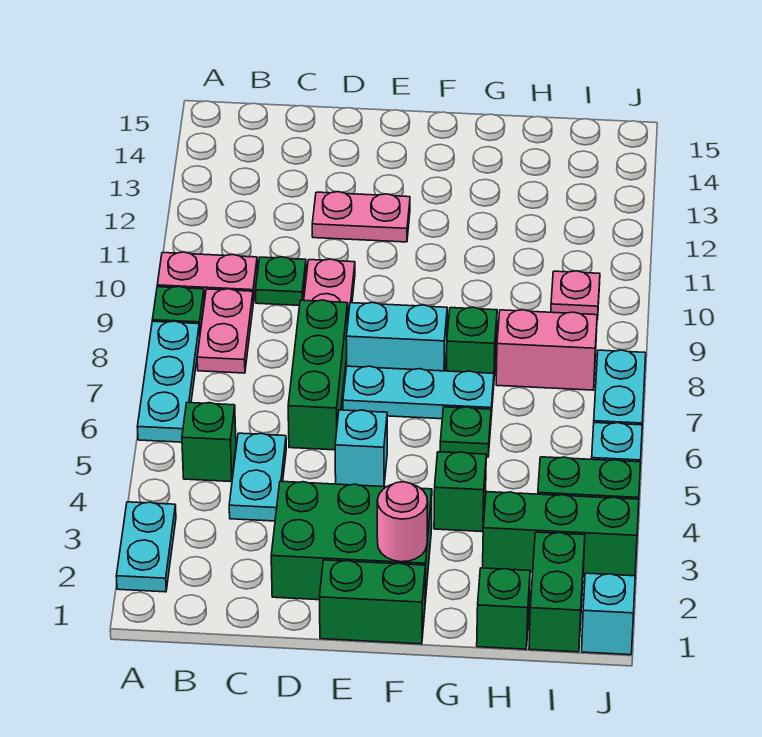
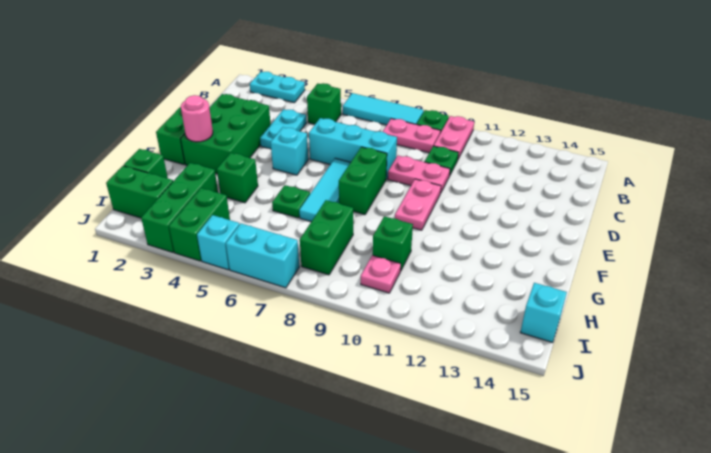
cyan plate A6:A8 level 1 -> cyan tile A6:A8 level 1
cyan plate C4:C5 level 1 -> cyan plate C4:D4 level 1
green brick D6:D8 level 1 -> cyan brick D6:D8 level 1
pink plate D12:E12 level 1 -> pink plate E10:F10 level 1
cyan plate E7:G7 level 1 -> cyan tile E7:G7 level 1
cyan brick E8:F8 level 1 -> green brick E8:F8 level 1
green brick G8 level 1 -> green brick H10 level 1
pink brick H8:I8 level 1 -> green brick H8:I8 level 1
cyan brick J1 level 1 -> cyan brick I15 level 1

